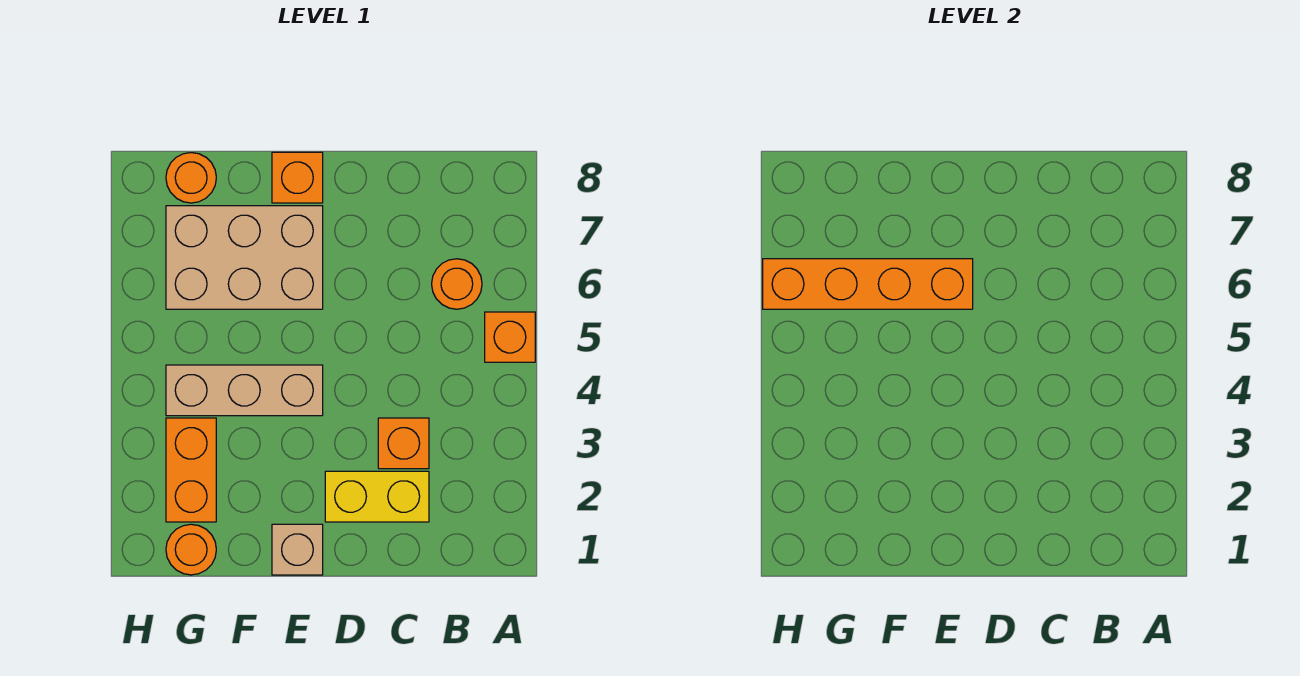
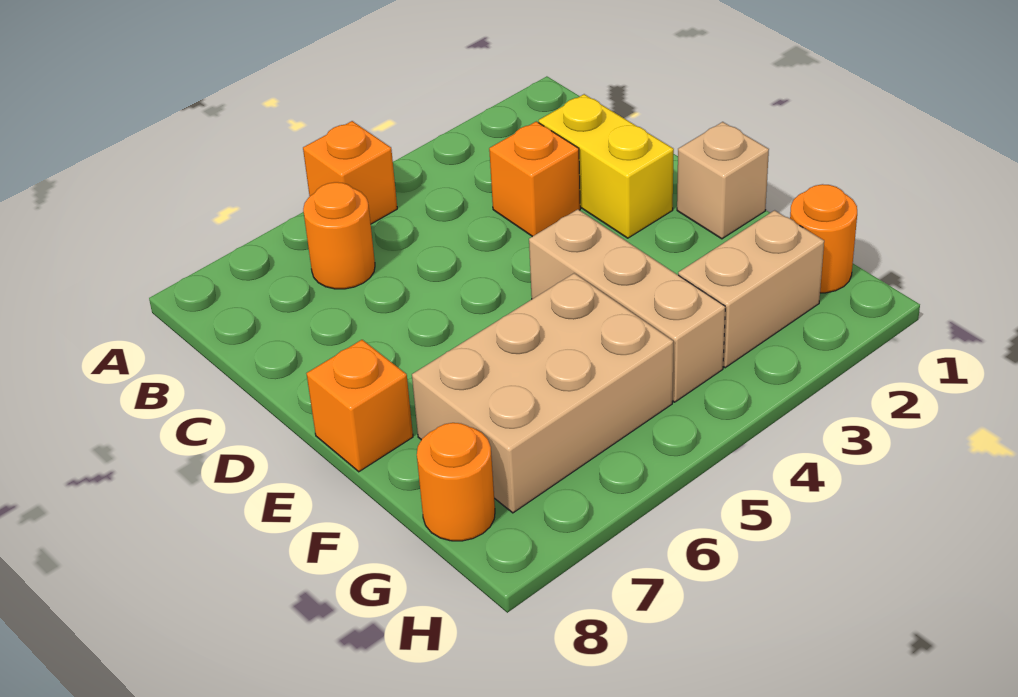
tan brick E6:G7 level 1 -> tan brick F5:G7 level 1
orange brick E6:H6 level 2 -> none
orange brick G2:G3 level 1 -> tan brick G2:G3 level 1

